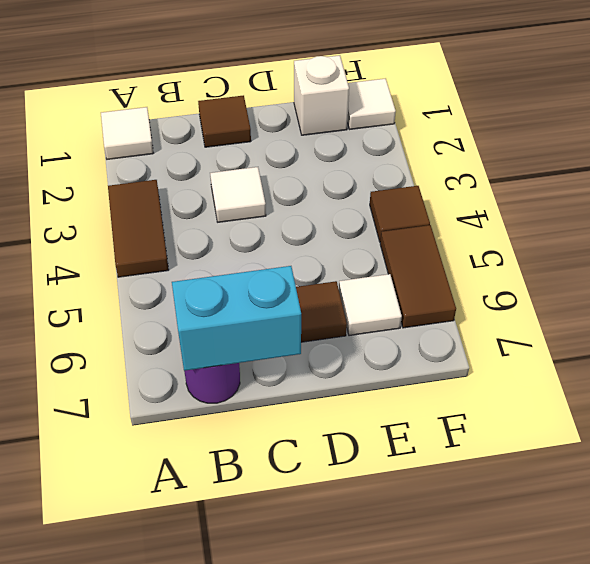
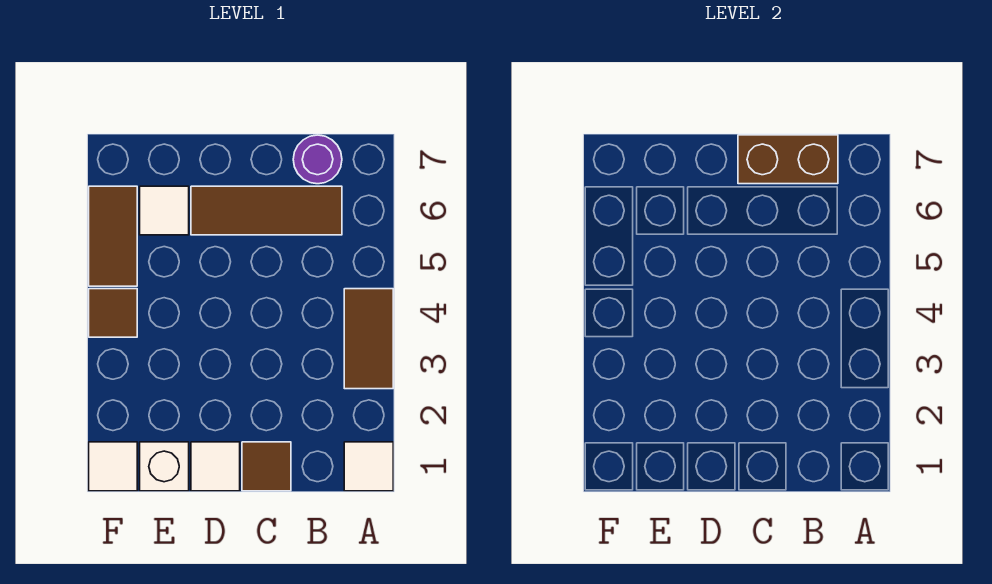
cyan brick B7:C7 level 2 -> brown brick B7:C7 level 2
white tile C3 level 1 -> white tile D1 level 1

